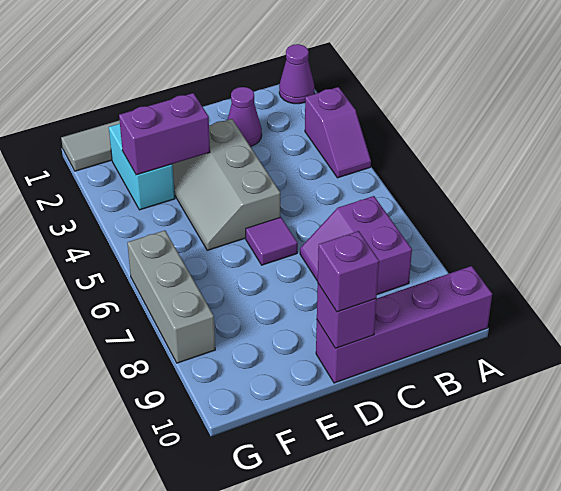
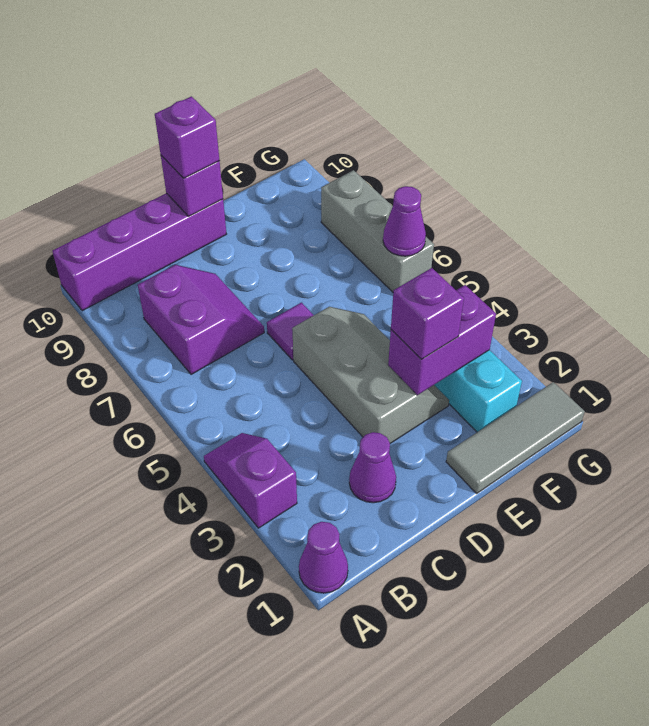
none -> purple brick E3 level 3
none -> purple cone G6 level 2

